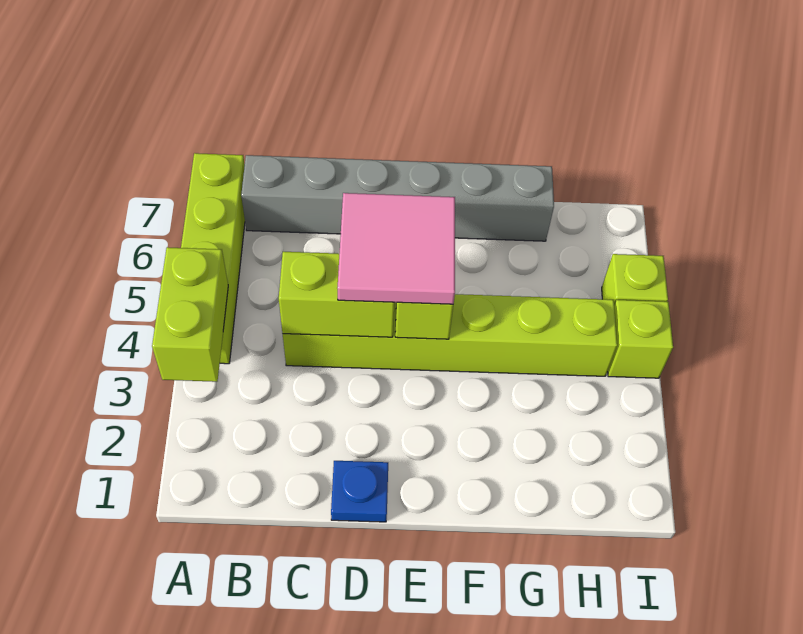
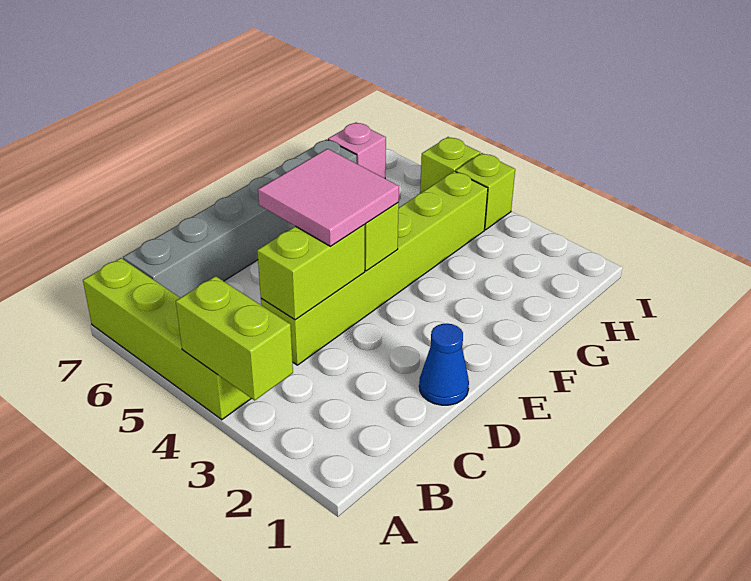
blue plate D1 level 1 -> blue cone D1 level 1
none -> pink brick H7 level 1

